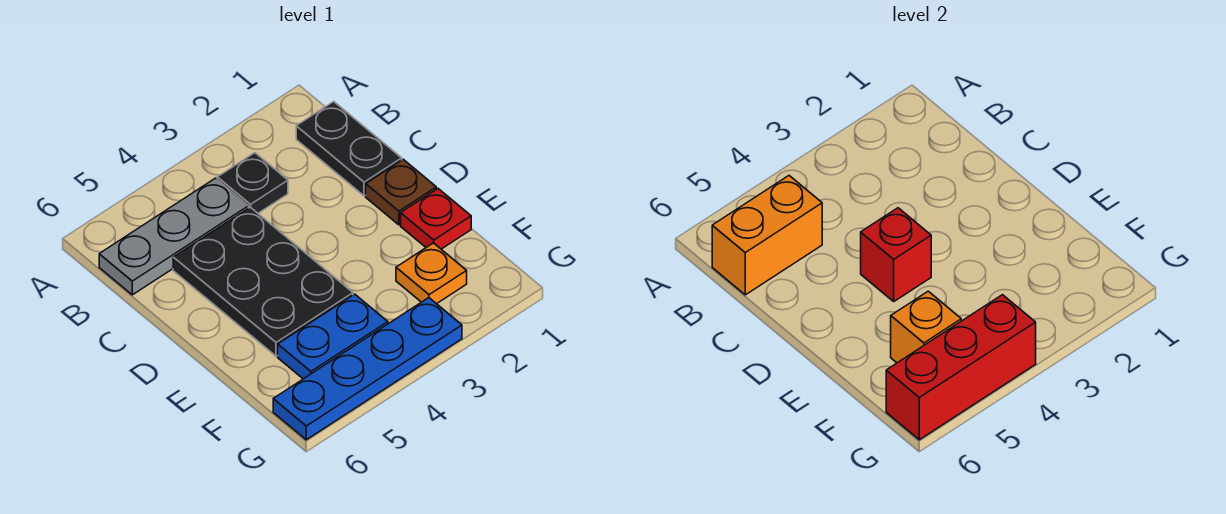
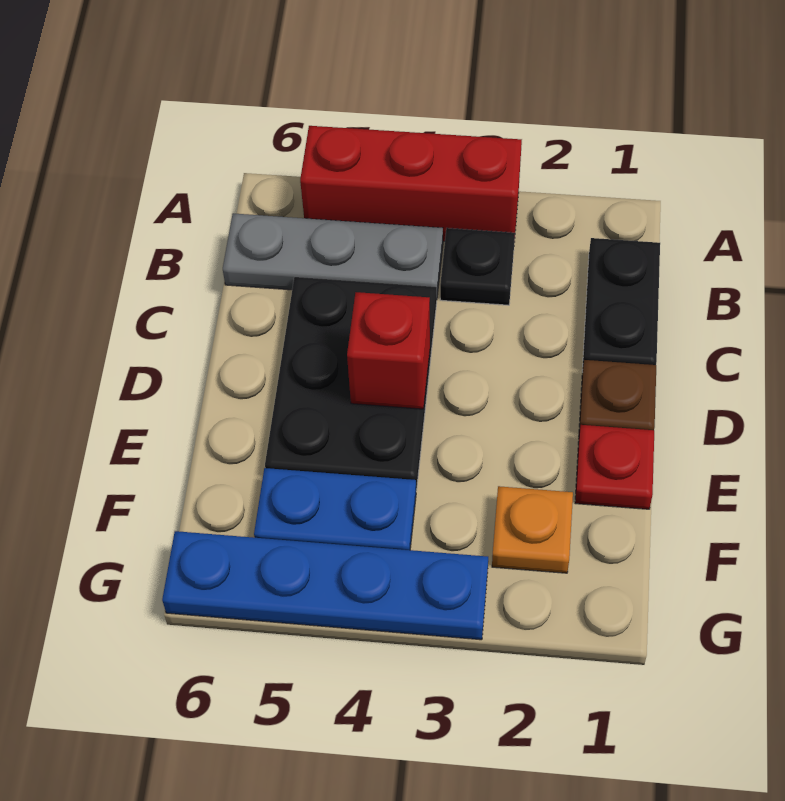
orange brick B5:B6 level 2 -> none
orange brick F5 level 2 -> none
red brick G4:G6 level 2 -> red brick A3:A5 level 1

